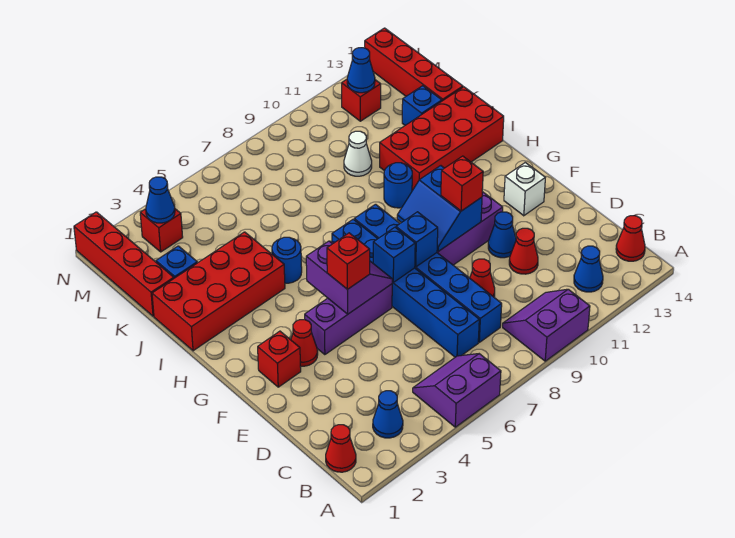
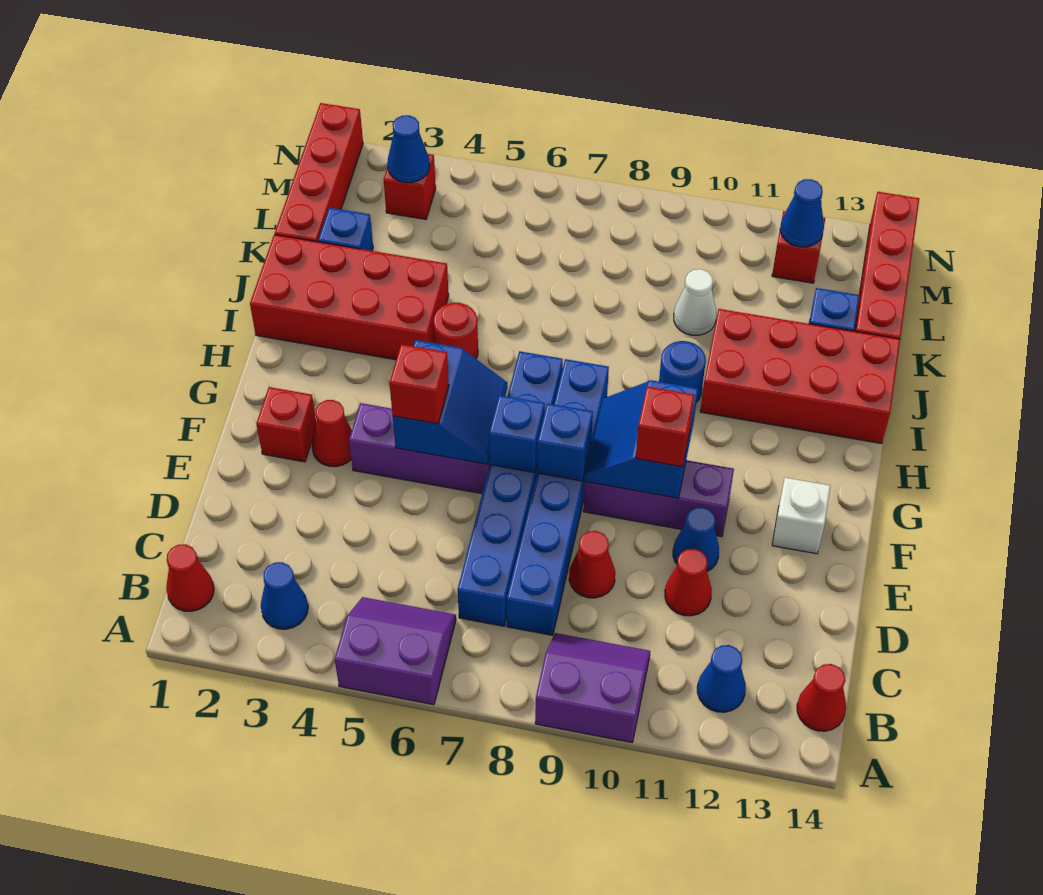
purple slope F5:G6 level 2 top 5 -> blue slope F5:G6 level 2 top 5
blue round brick I5 level 1 -> red round brick I5 level 1

